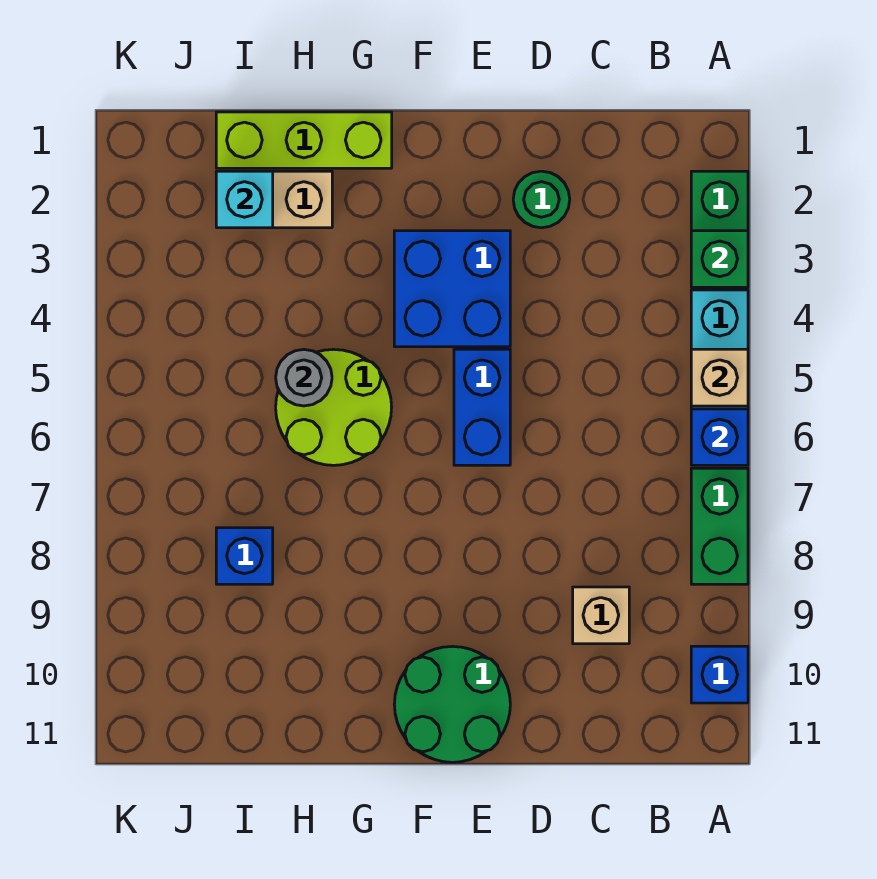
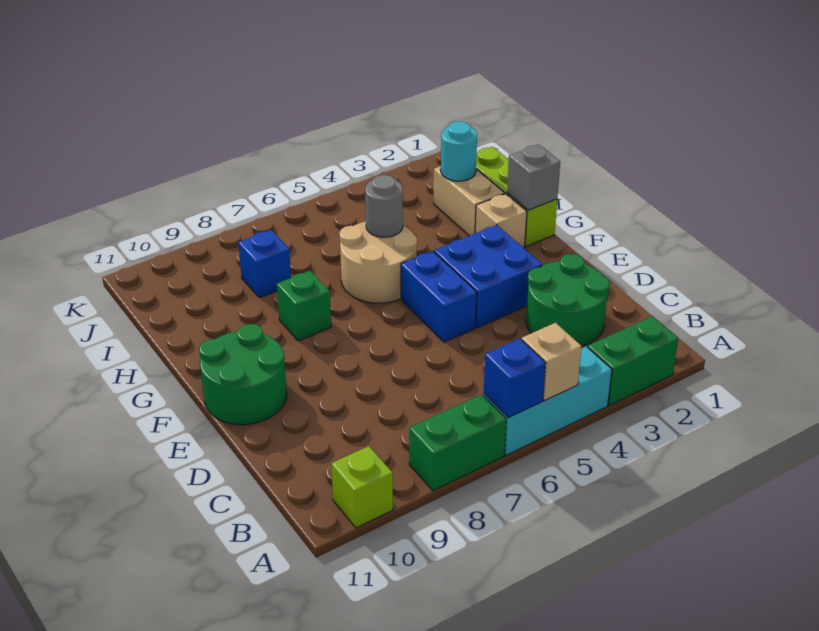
green brick A3 level 2 -> green brick G8 level 1
blue brick A10 level 1 -> lime brick A10 level 1
tan brick C9 level 1 -> tan brick G2 level 1
green round brick D2 level 1 -> green round brick C2:D3 level 1
blue brick E5:E6 level 1 -> blue brick E5:F5 level 1
none -> grey brick G1 level 2
lime round brick G5:H6 level 1 -> tan round brick G5:H6 level 1
cyan brick I2 level 2 -> cyan round brick I2 level 2

